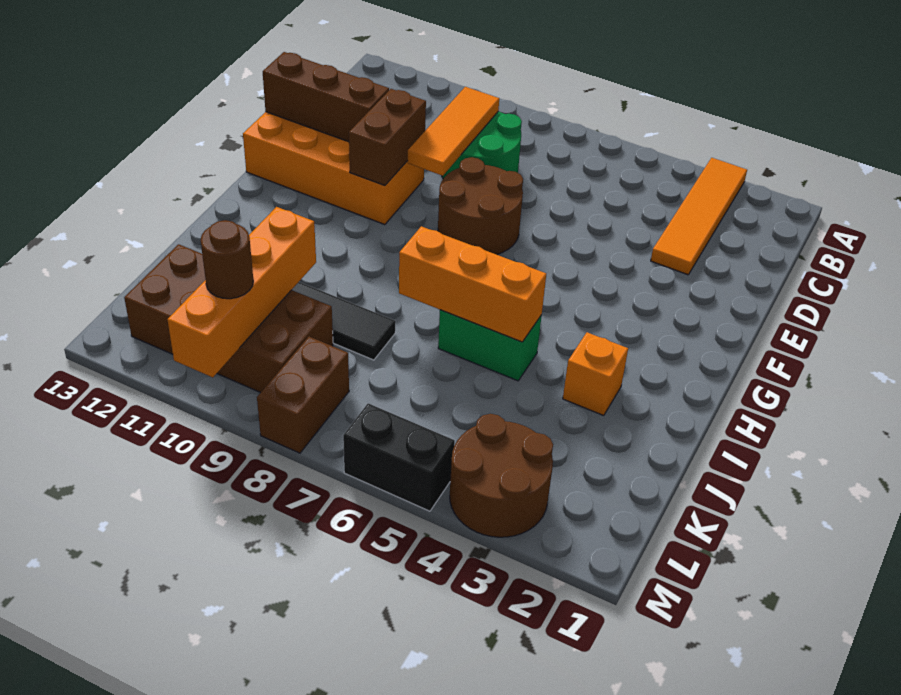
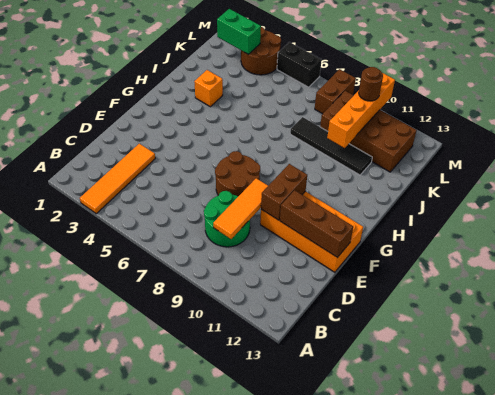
green brick I5:I6 level 1 -> green brick L2:L3 level 2
orange brick I5:I7 level 2 -> none

